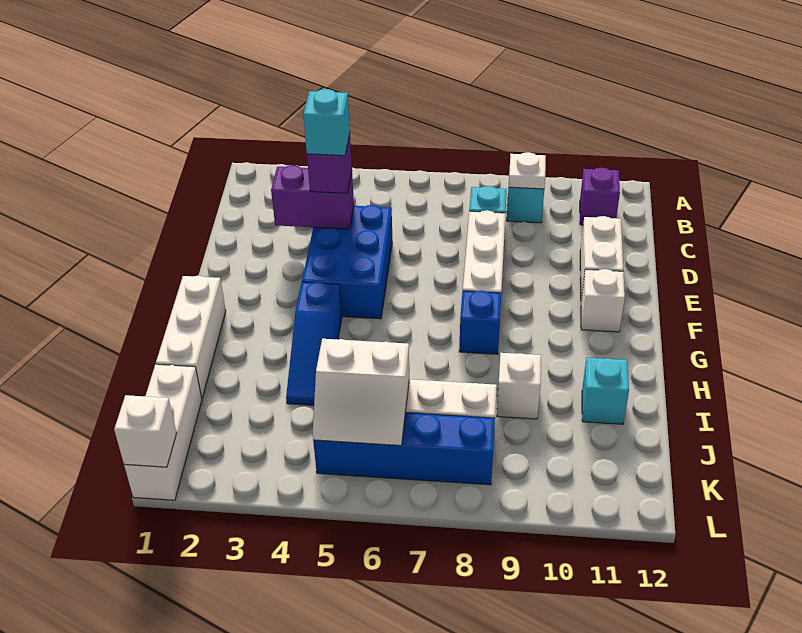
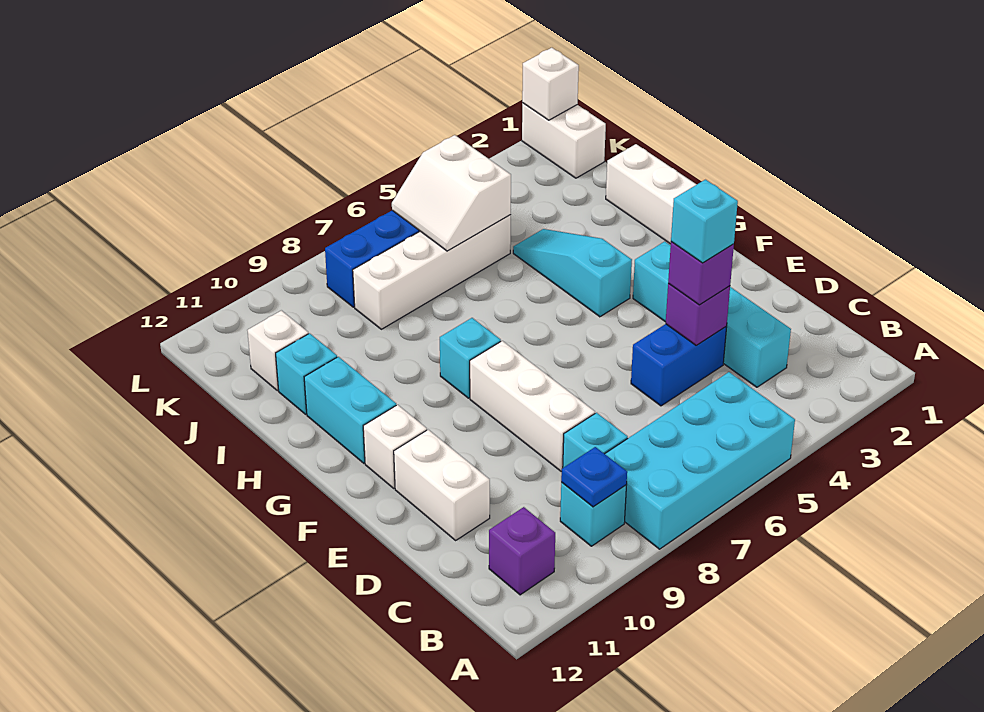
none -> cyan brick A5:B8 level 1
white plate B9 level 2 -> blue plate B9 level 2
none -> cyan brick C3:F3 level 1
purple brick D3:D4 level 2 -> purple brick D4 level 2
blue brick D4:F5 level 1 -> blue brick D4:D5 level 1
blue slope G4:I4 level 1 top G -> cyan slope G4:I4 level 1 top G
blue brick G8 level 1 -> cyan brick G8 level 1
none -> cyan brick G11:H11 level 1
white brick I9 level 1 -> white brick J11 level 1
white brick J1:L1 level 1 -> white brick K1:L1 level 1
white slope J5:K6 level 2 top J -> white slope J5:K6 level 2 top 5

